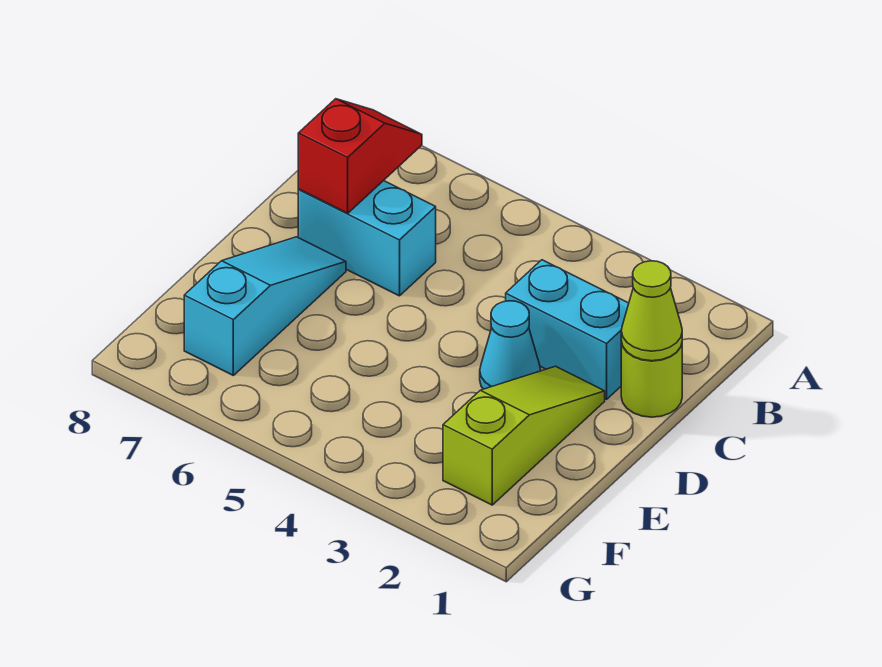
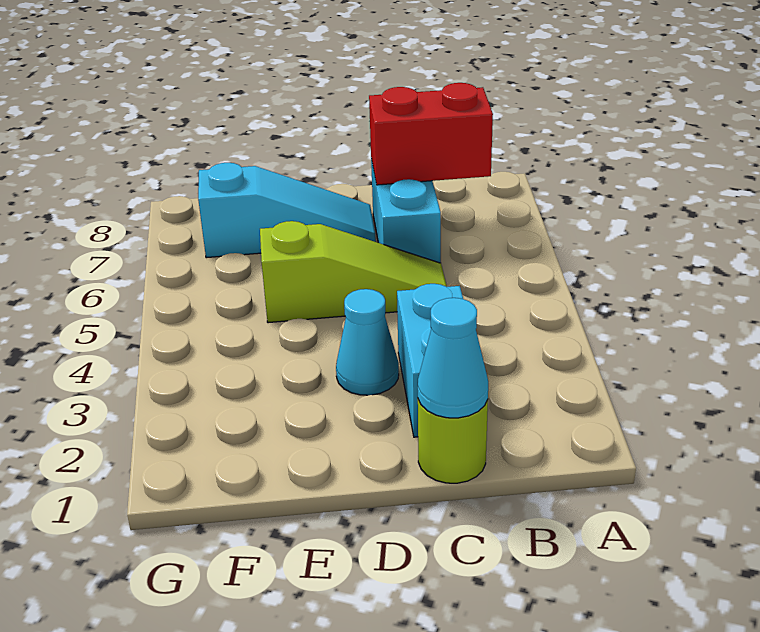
red slope B7:C7 level 2 top C -> red brick B7:C7 level 2
lime cone C1 level 2 -> cyan cone C1 level 2
lime slope D2:F2 level 1 top F -> lime slope C5:E5 level 1 top E

